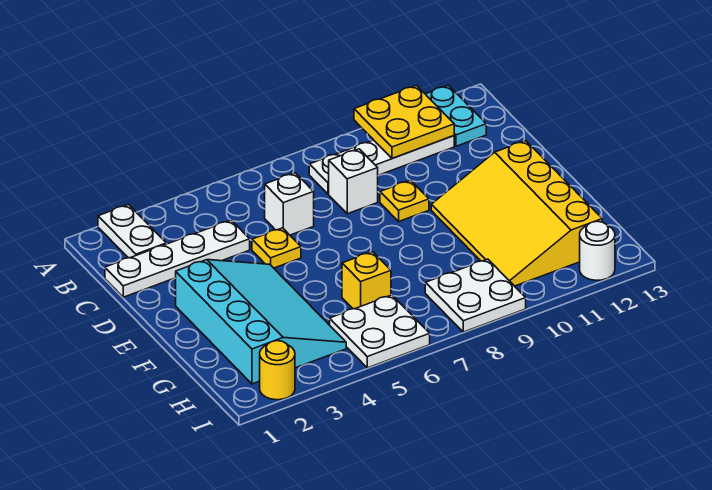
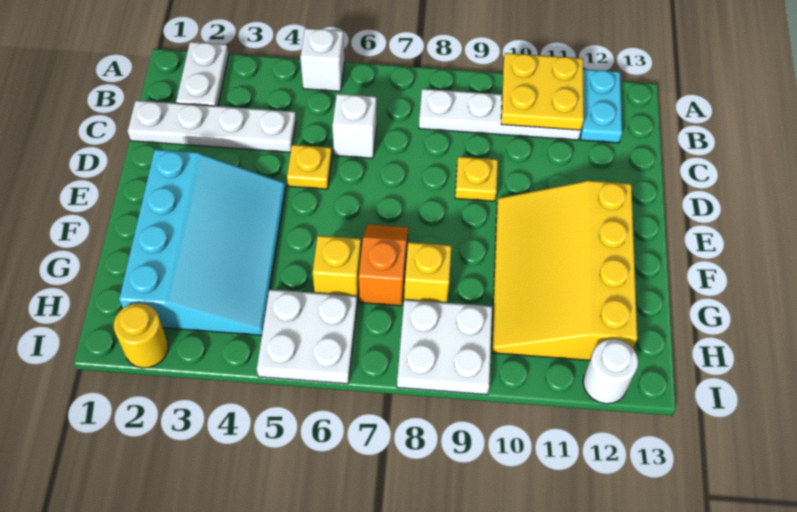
white brick C8 level 1 -> white brick A5 level 1
none -> orange slope F7:G7 level 1 top G
none -> yellow brick G8 level 1

